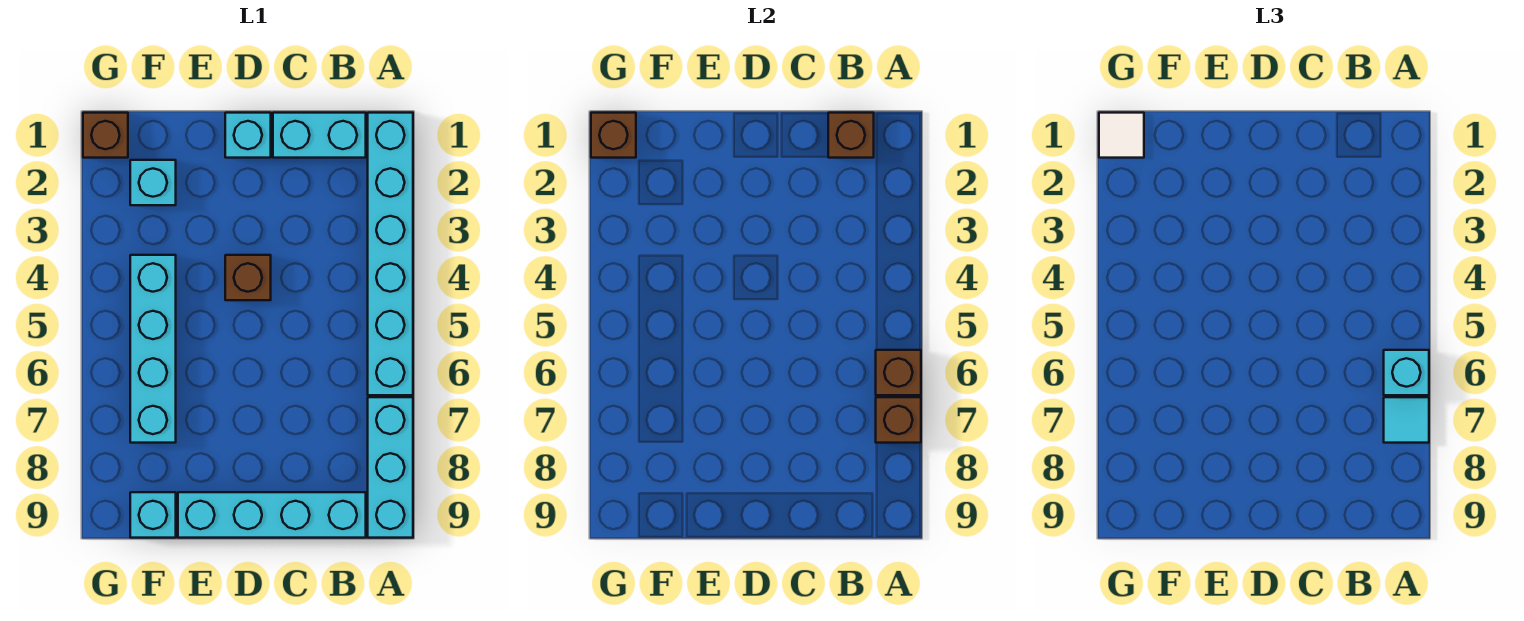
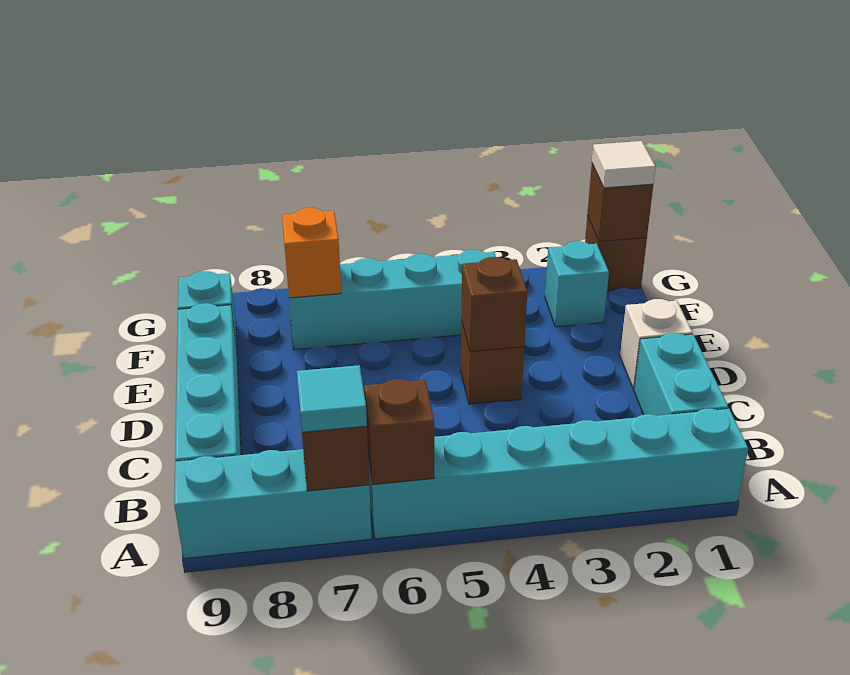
cyan brick A6 level 3 -> none
brown brick B1 level 2 -> brown brick D4 level 2
cyan brick D1 level 1 -> white brick D1 level 1
none -> orange brick F7 level 2

